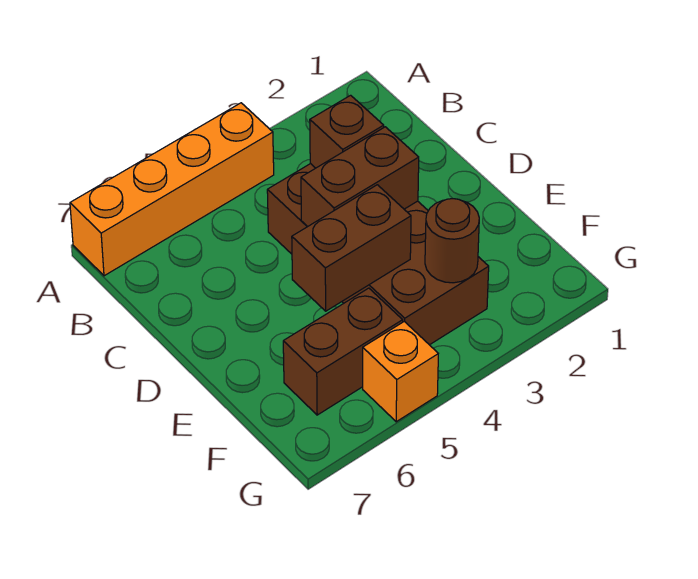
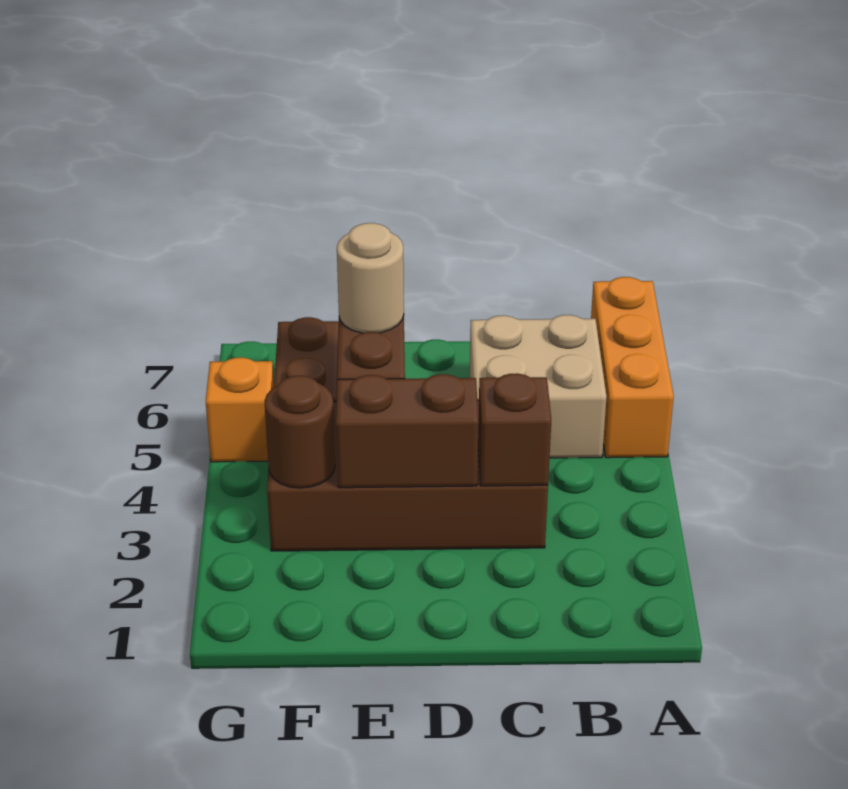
orange brick A4:A7 level 1 -> orange brick A5:A7 level 1
none -> tan brick B5:C6 level 1
brown brick D3:D4 level 2 -> brown brick D3:E3 level 2
none -> tan round brick E5 level 3

